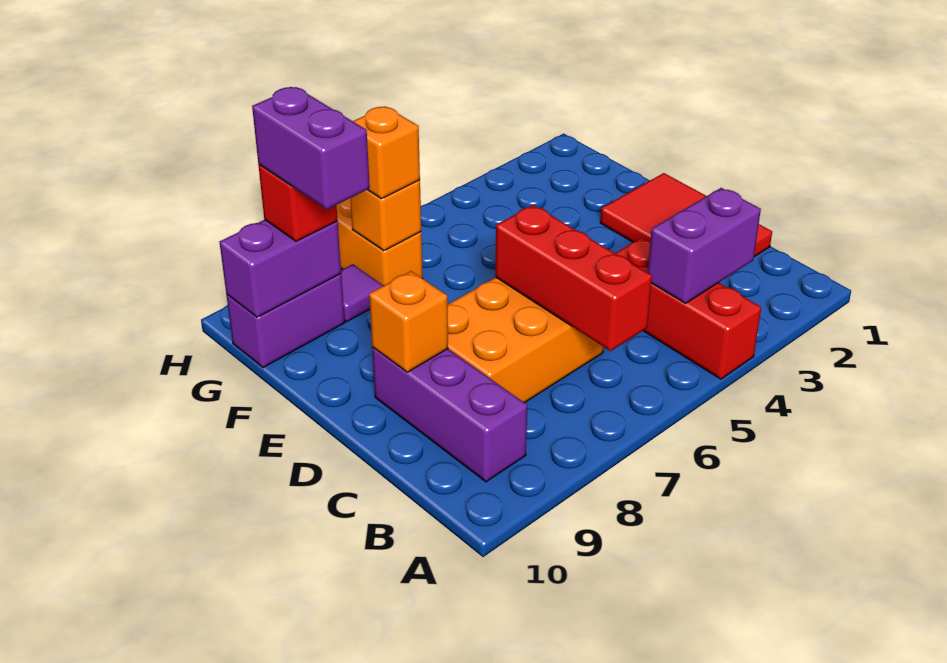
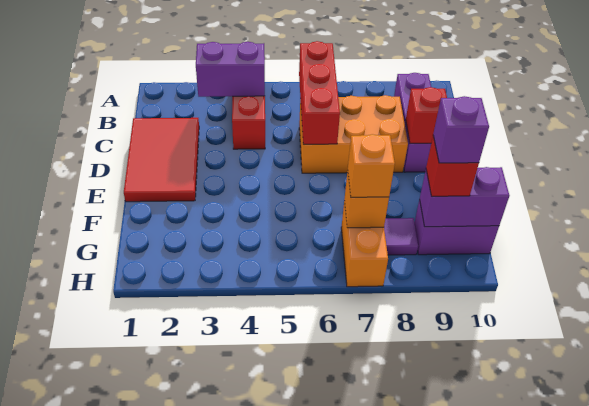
orange brick D9 level 2 -> red brick D9 level 2
purple brick F9:G9 level 4 -> purple brick G9 level 4

